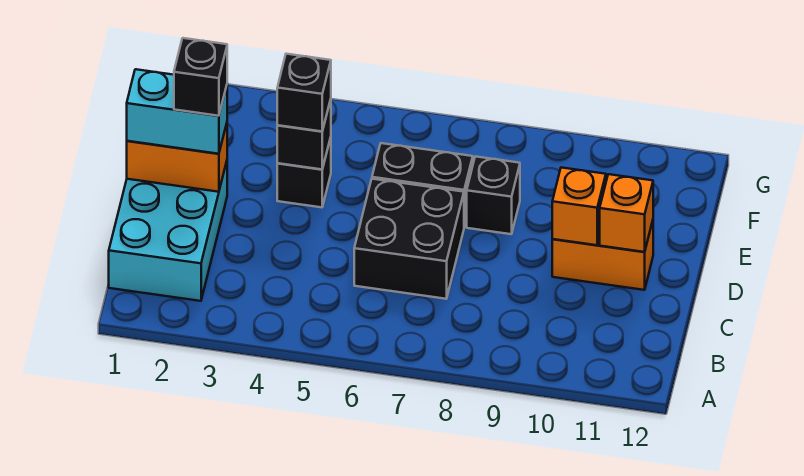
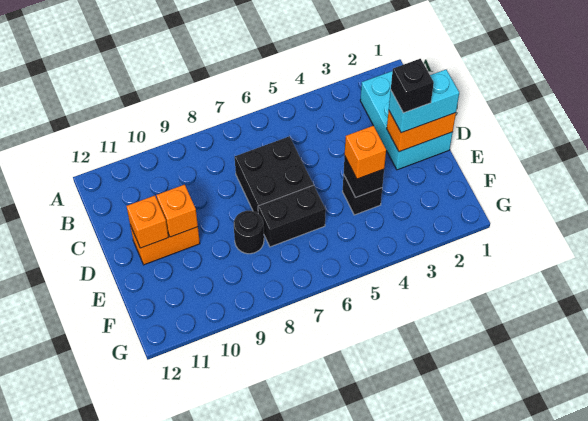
black brick E4 level 3 -> orange brick E4 level 3
black brick E8 level 1 -> black round brick E8 level 1

